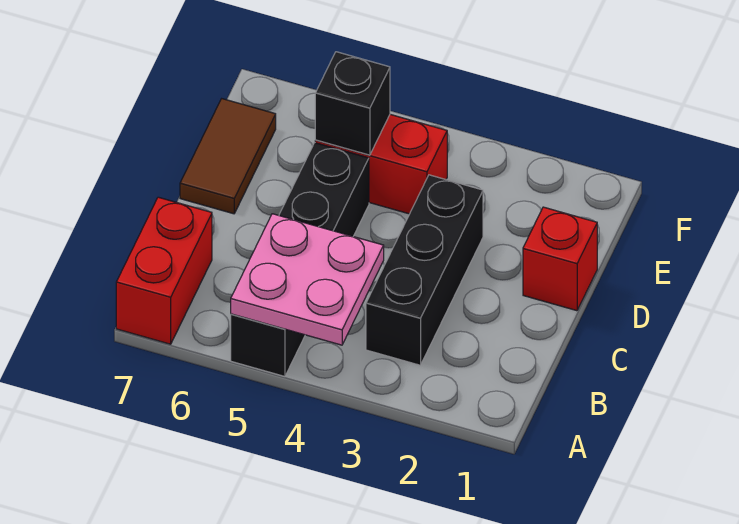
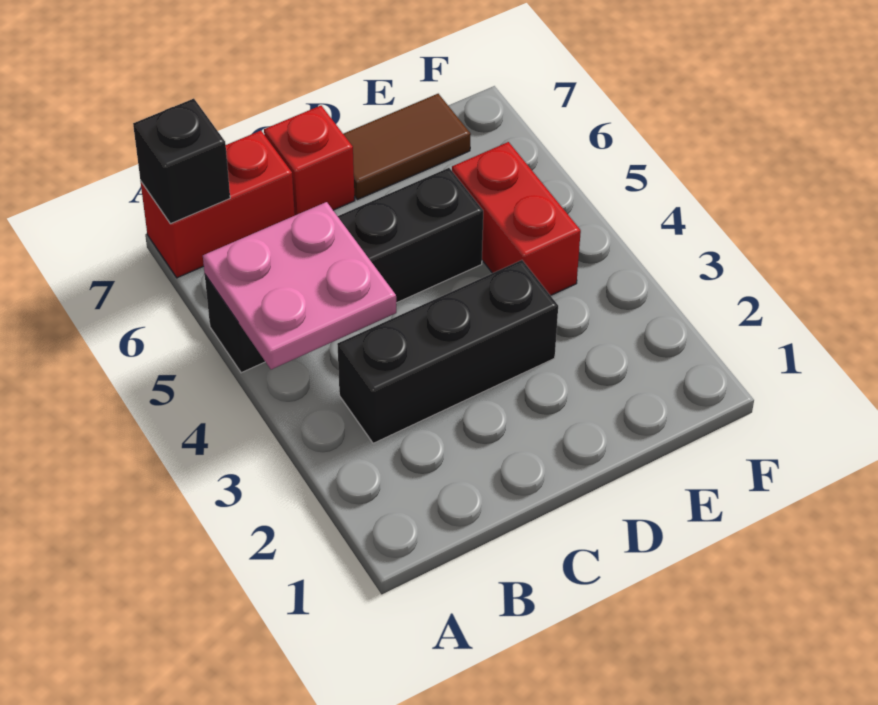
red brick D1 level 1 -> red brick C7 level 1
black brick E5 level 2 -> black brick A7 level 2

